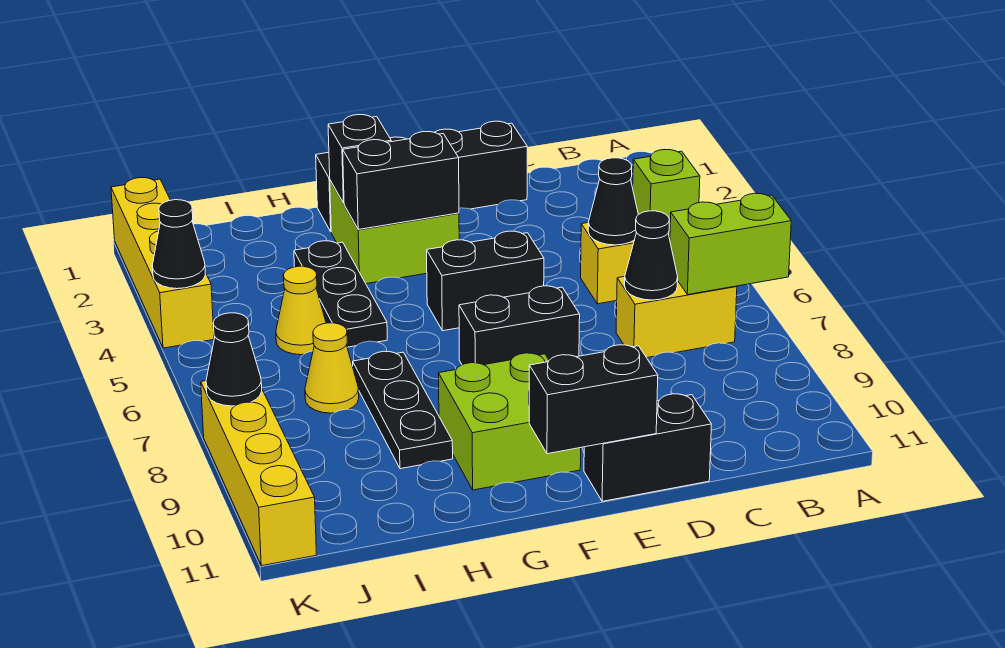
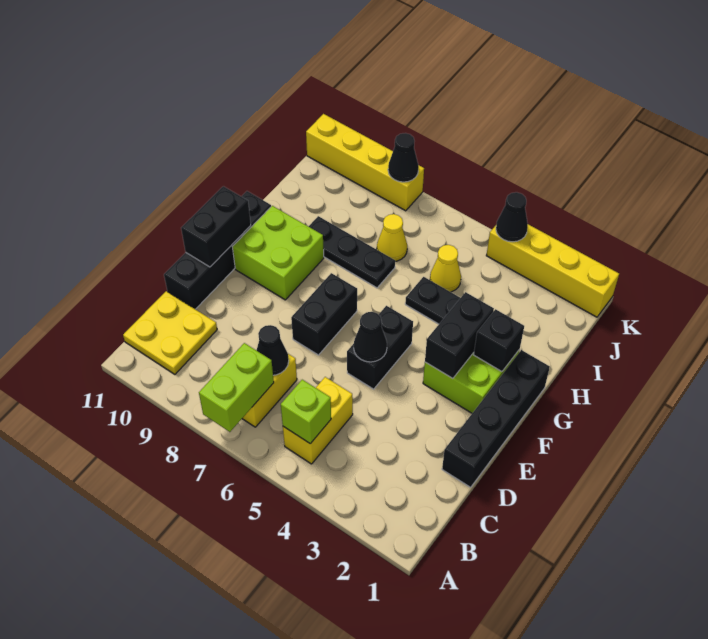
none -> yellow plate B10:C11 level 1
black cone C5 level 2 -> black cone E5 level 2
black brick D11:E11 level 1 -> black brick D11:G11 level 1

